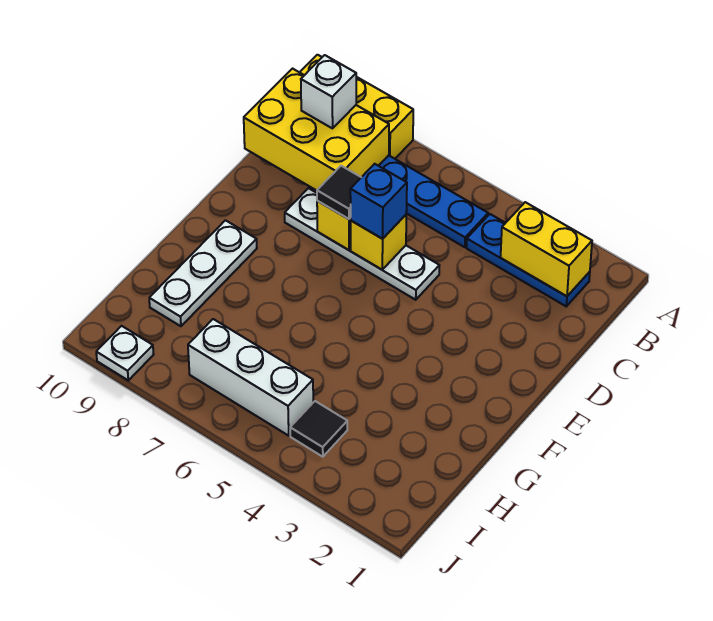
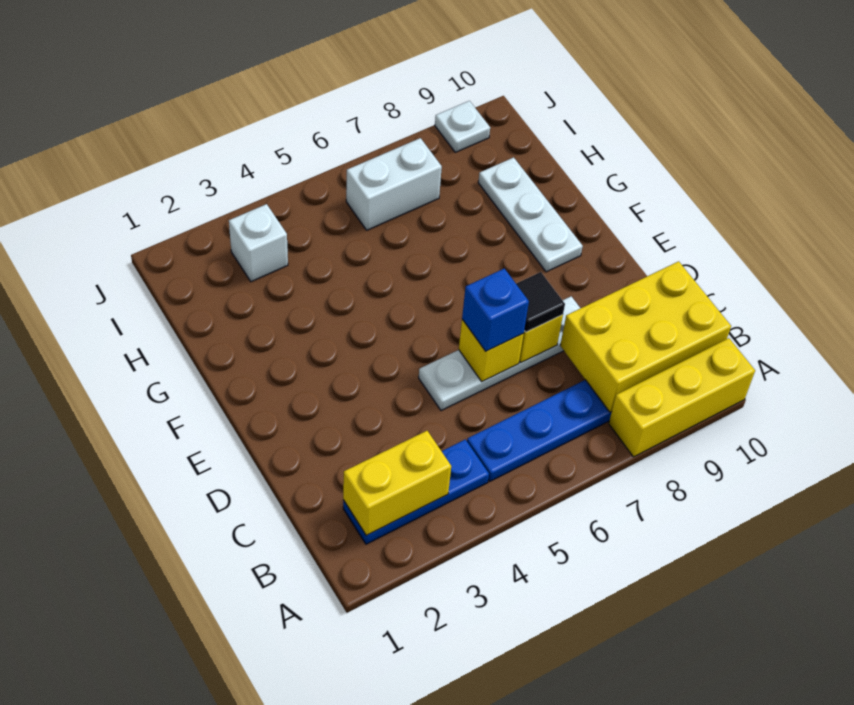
white brick B9 level 3 -> white brick I3 level 1
black tile I4 level 1 -> none
white brick I5:I7 level 1 -> white brick I6:I7 level 1

